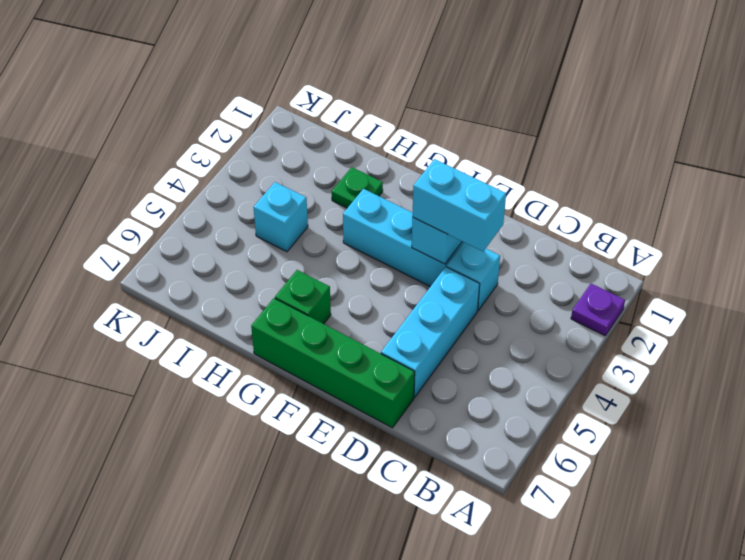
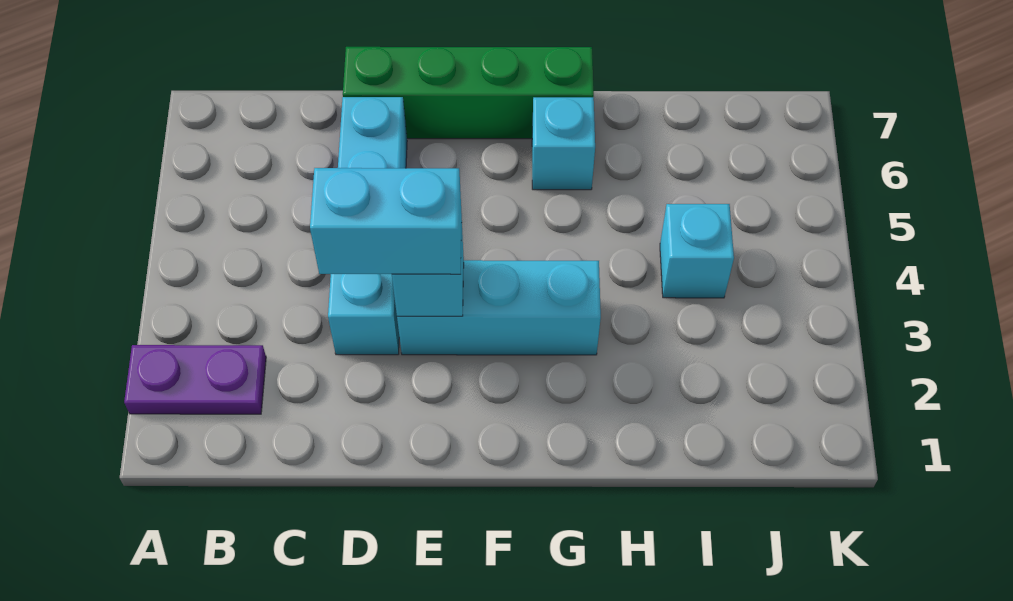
purple plate A2 level 1 -> purple plate A2:B2 level 1
green brick G6 level 1 -> cyan brick G6 level 1
green plate H2 level 1 -> none

